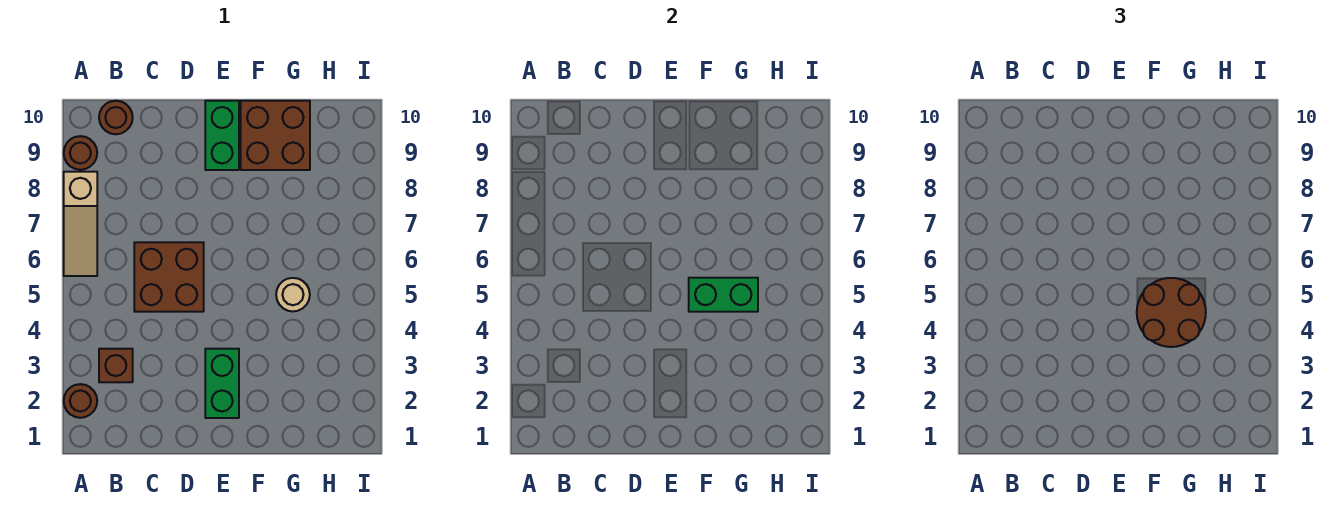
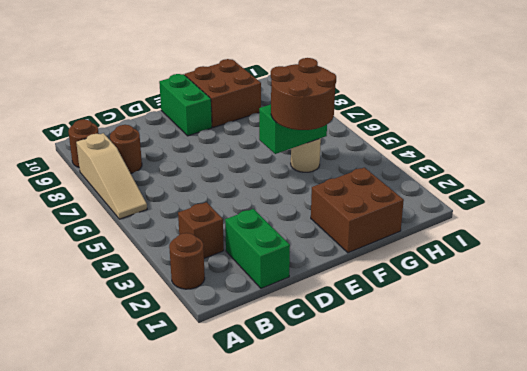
brown round brick B10 level 1 -> brown round brick B8 level 1
brown brick C5:D6 level 1 -> brown brick F1:G2 level 1
green brick E2:E3 level 1 -> green brick C1:C2 level 1

